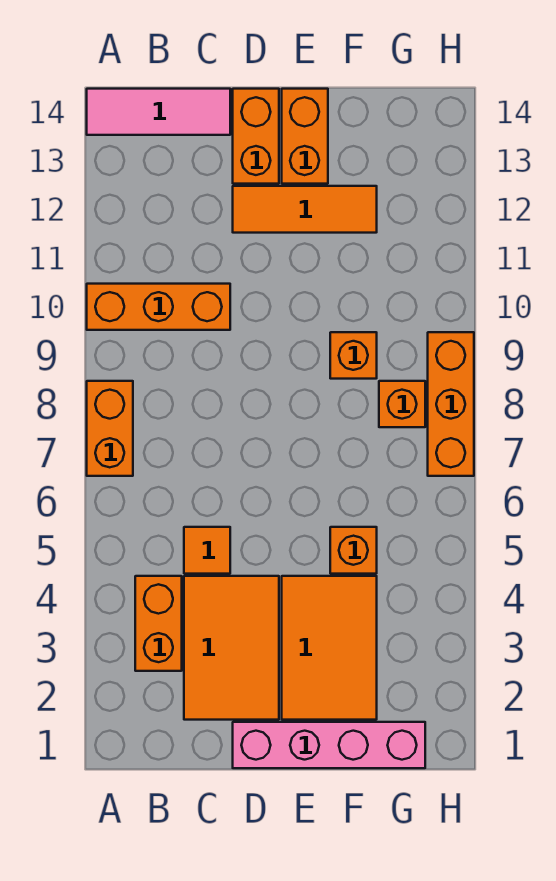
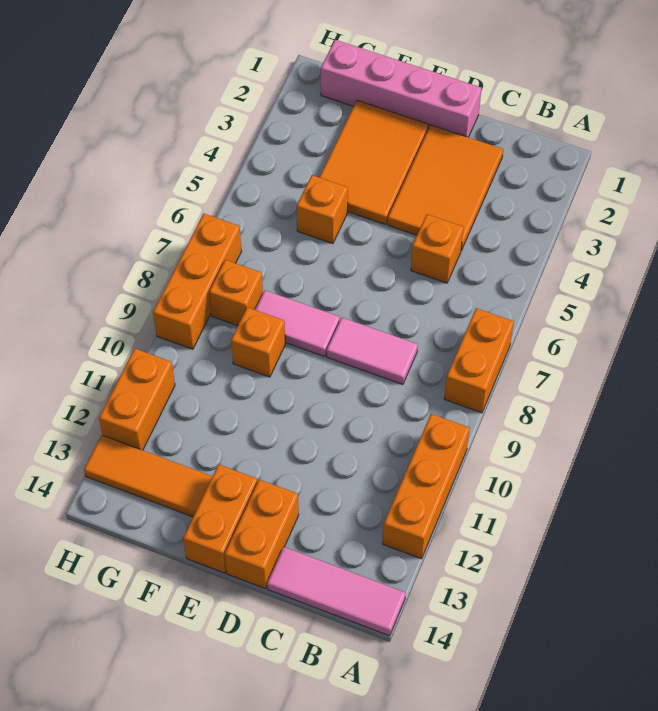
orange brick A10:C10 level 1 -> orange brick A10:A12 level 1
orange brick B3:B4 level 1 -> orange brick H11:H12 level 1
orange tile C5 level 1 -> orange brick C5 level 1
none -> pink tile C8:D8 level 1
orange tile D12:F12 level 1 -> orange tile F13:H13 level 1
none -> pink tile E8:F8 level 1

